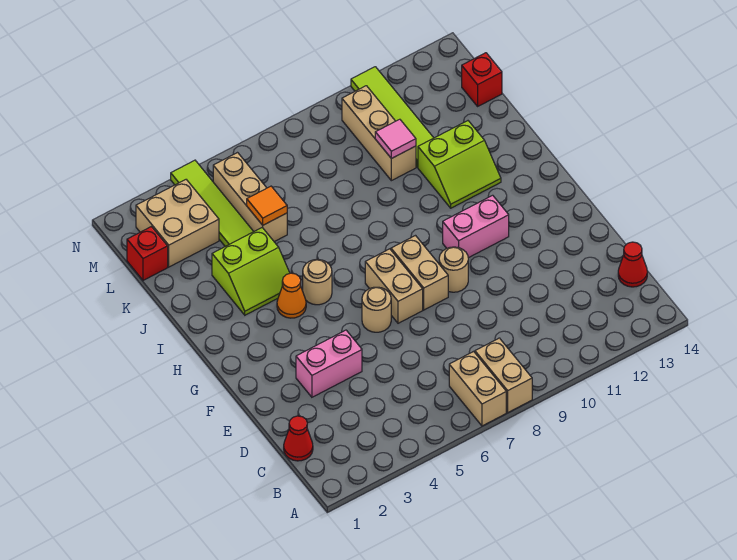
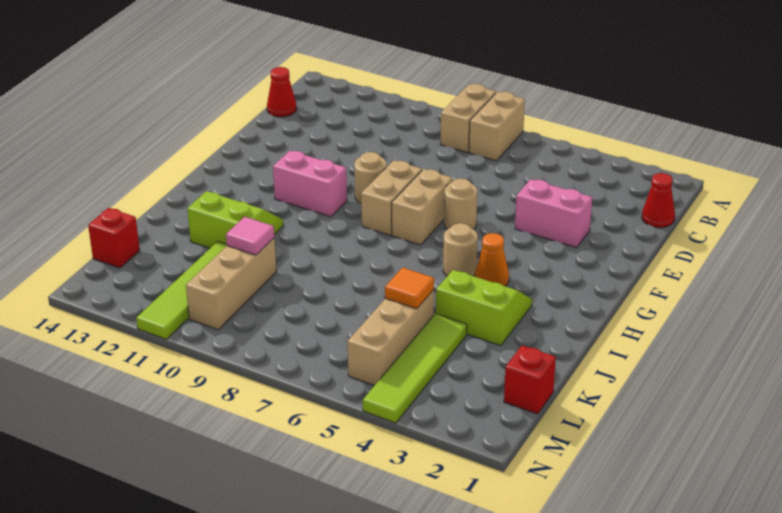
tan brick L2:M3 level 1 -> none

